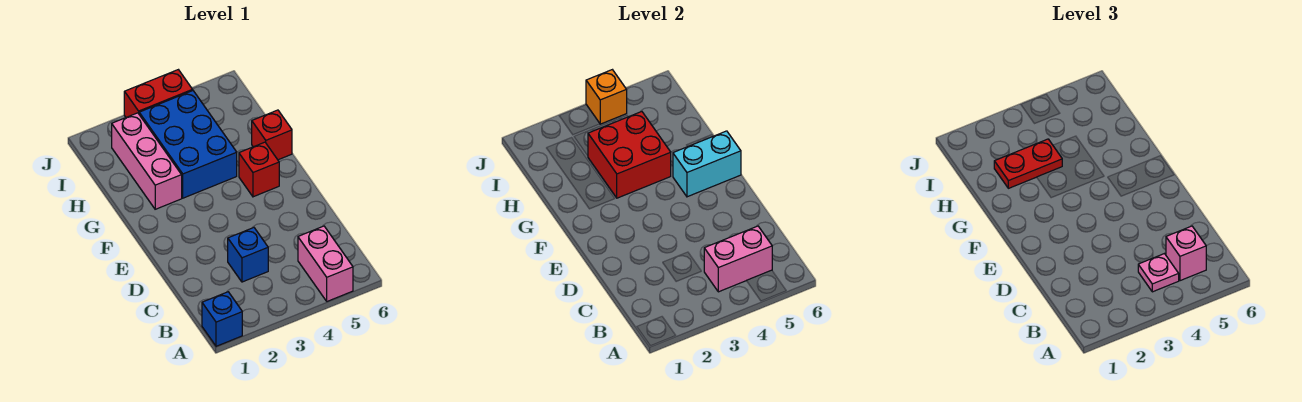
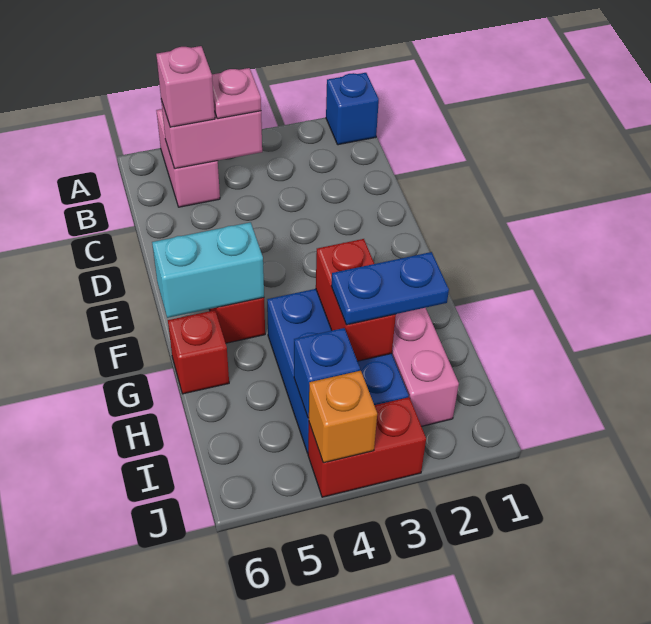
blue brick C3 level 1 -> blue brick I4 level 2
red brick G3:H4 level 2 -> red brick G3:H3 level 2
red plate H2:H3 level 3 -> blue plate H2:H3 level 3

